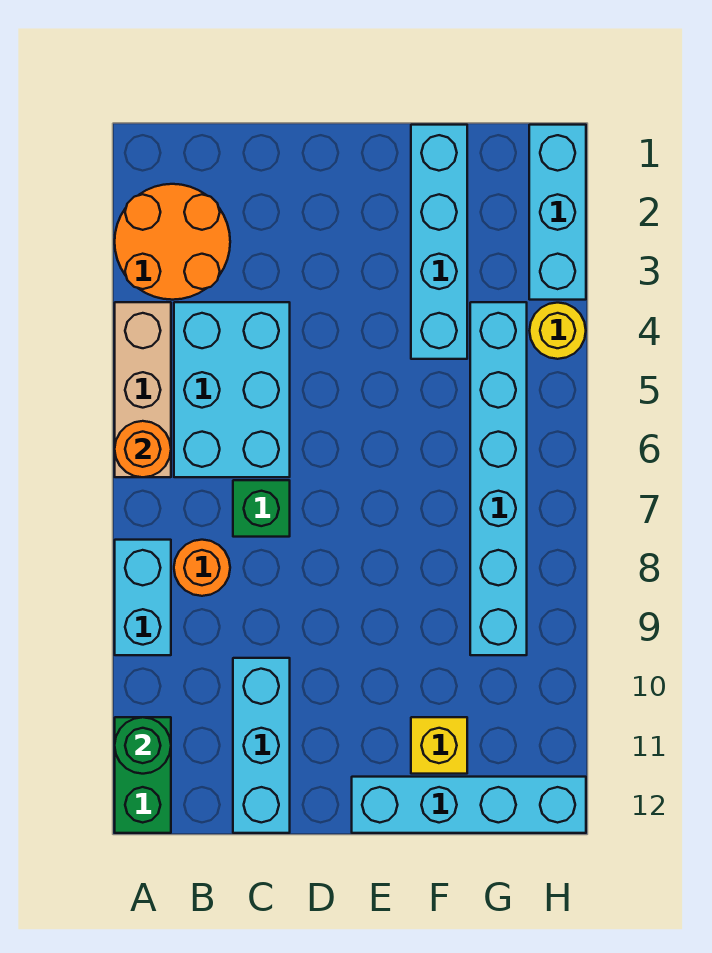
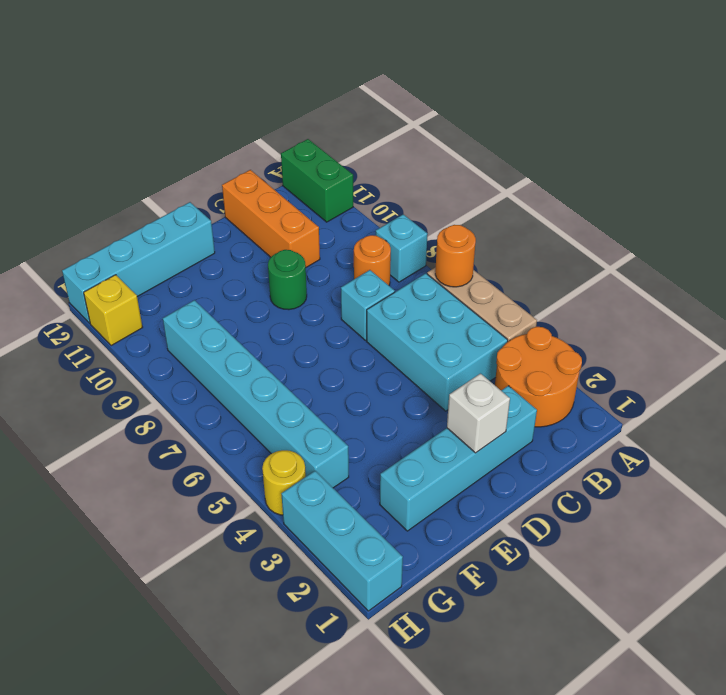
cyan brick A8:A9 level 1 -> cyan brick A8 level 1
green round brick A11 level 2 -> green round brick D9 level 1
green brick C7 level 1 -> cyan brick C7 level 1
cyan brick C10:C12 level 1 -> orange brick C10:C12 level 1
none -> white brick D2 level 2
cyan brick F1:F4 level 1 -> cyan brick C2:F2 level 1
yellow brick F11 level 1 -> yellow brick H11 level 1

